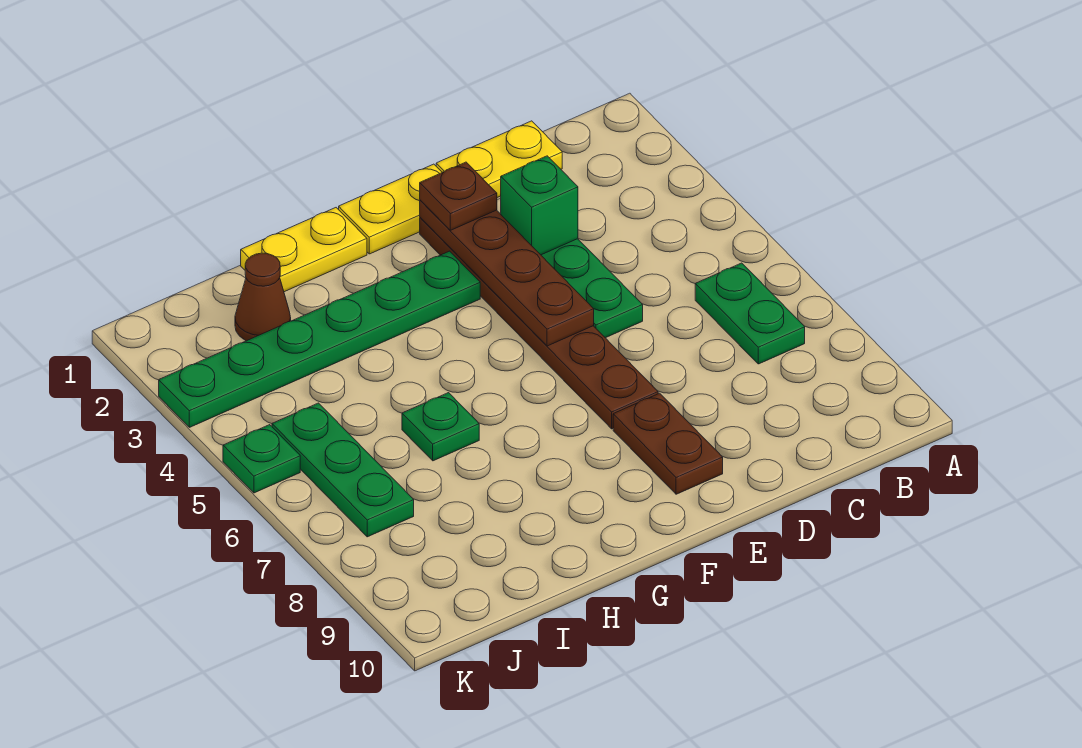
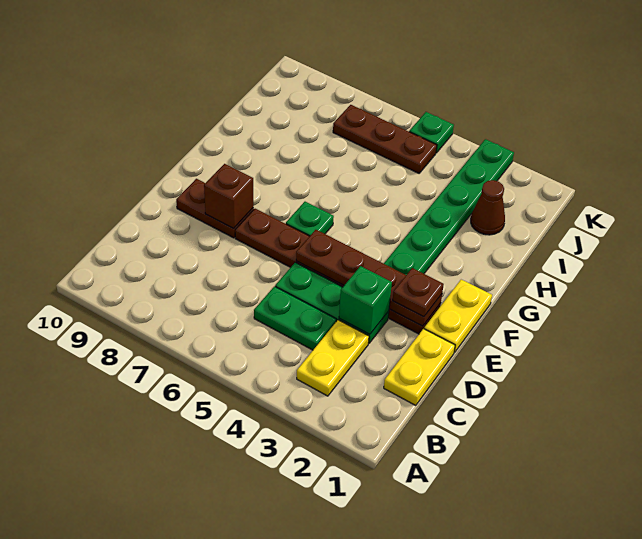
green plate B6:B7 level 1 -> green plate C4:C5 level 1
none -> brown brick E8 level 2
yellow plate G1:H1 level 1 -> yellow plate B3:C3 level 1
green plate H6 level 1 -> green plate F6 level 1
green plate J5:J7 level 1 -> brown plate J5:J7 level 1

